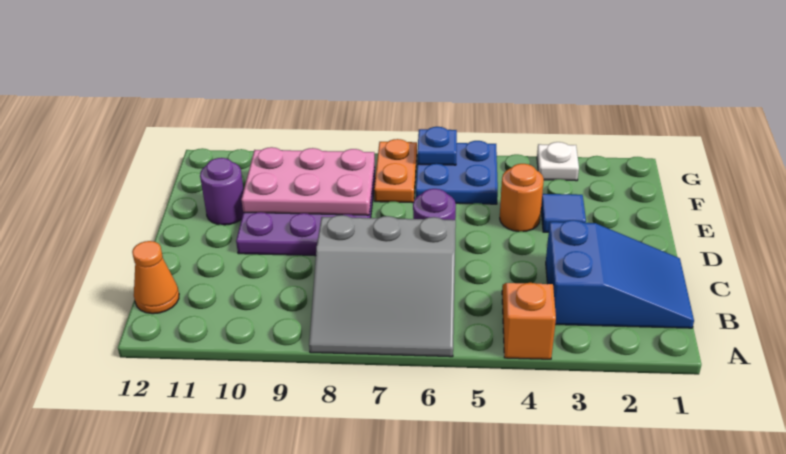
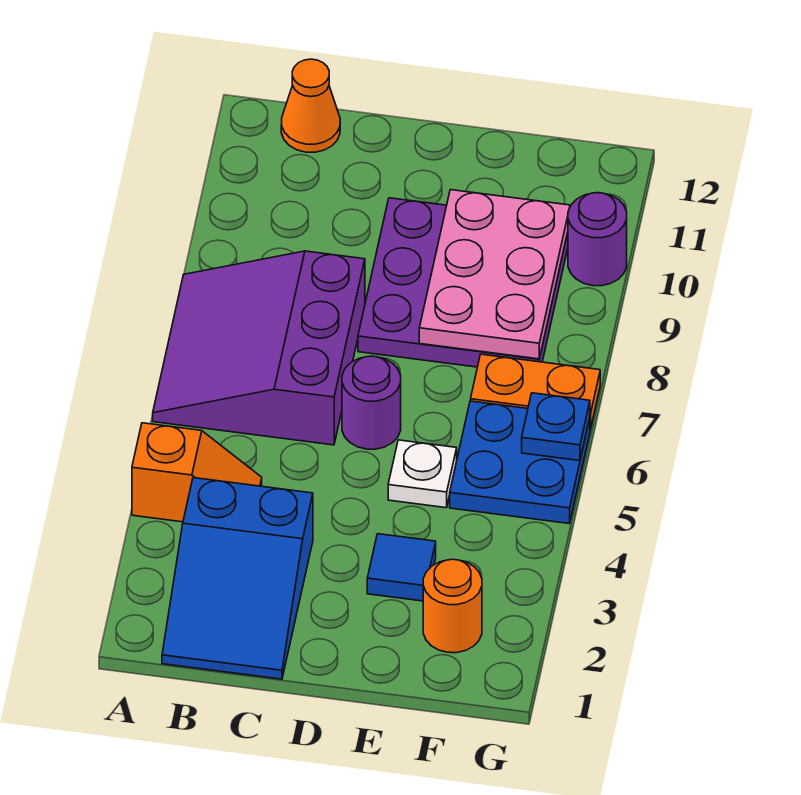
grey slope A6:C8 level 1 top C -> purple slope A6:C8 level 1 top C
orange round brick E4 level 1 -> orange round brick F2 level 1
purple round brick E11 level 1 -> purple round brick G10 level 1
white plate G3 level 1 -> white plate E5 level 1

